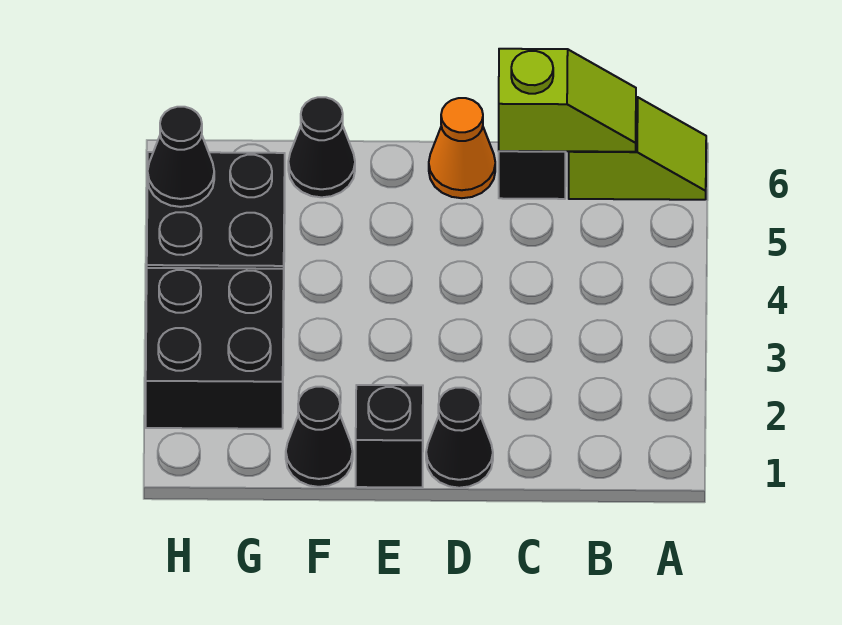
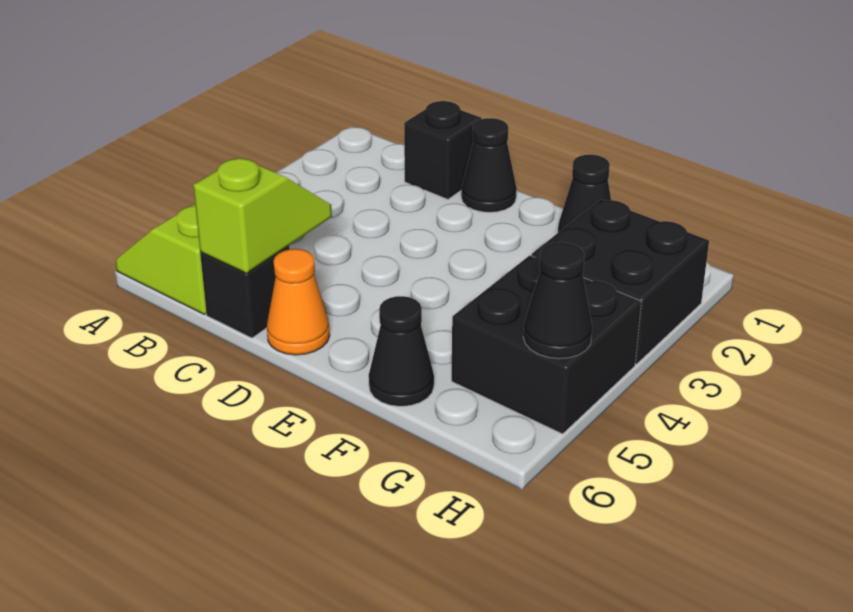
lime slope B6:C6 level 2 top C -> lime slope C5:C6 level 2 top 6
black brick E1 level 1 -> black brick C1 level 1

